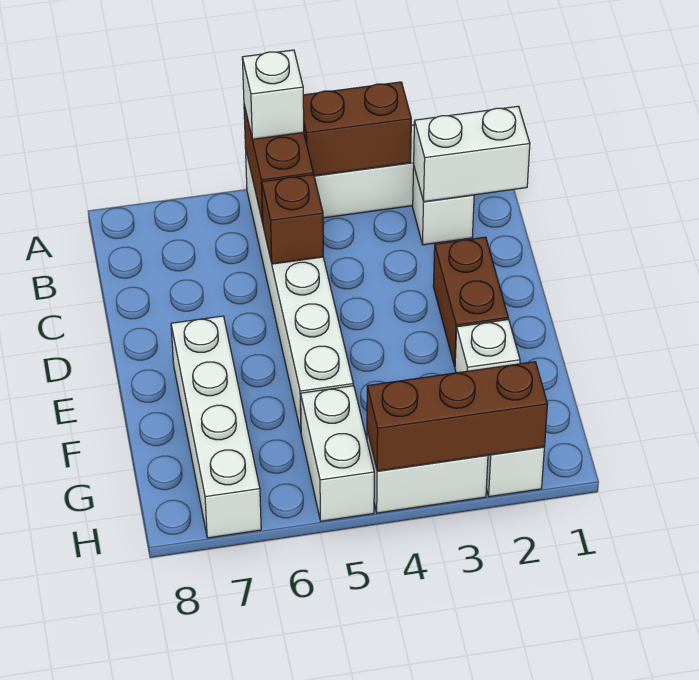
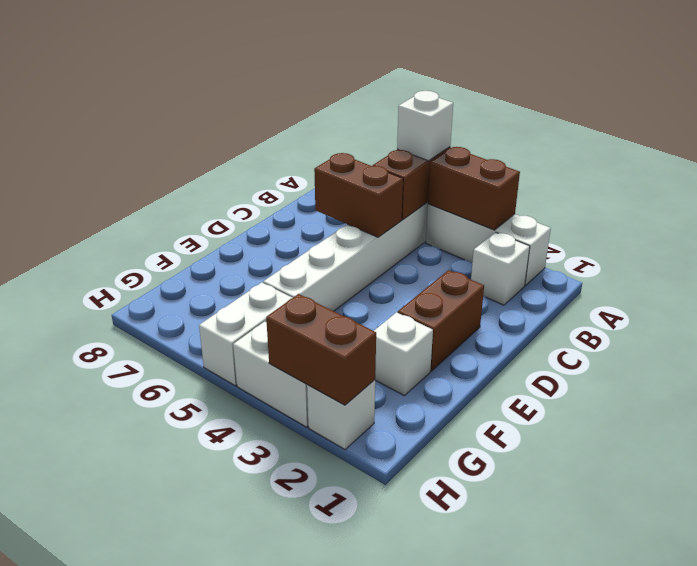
white brick B1:B2 level 2 -> none
brown brick C5 level 2 -> brown brick C5:C6 level 2
white brick E7:H7 level 1 -> none
brown brick H2:H4 level 2 -> brown brick H2:H3 level 2

